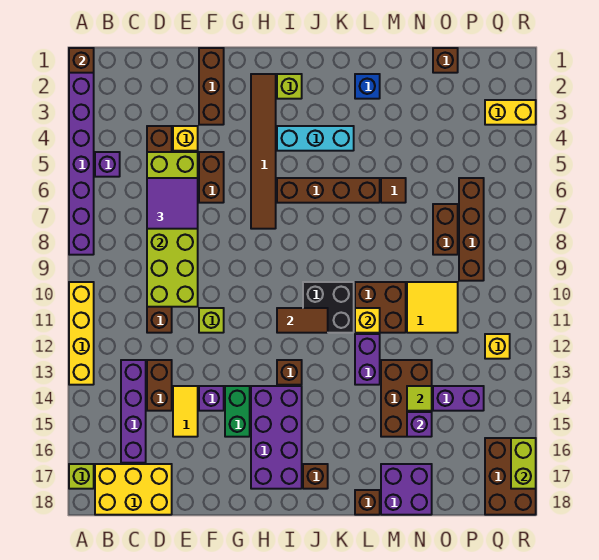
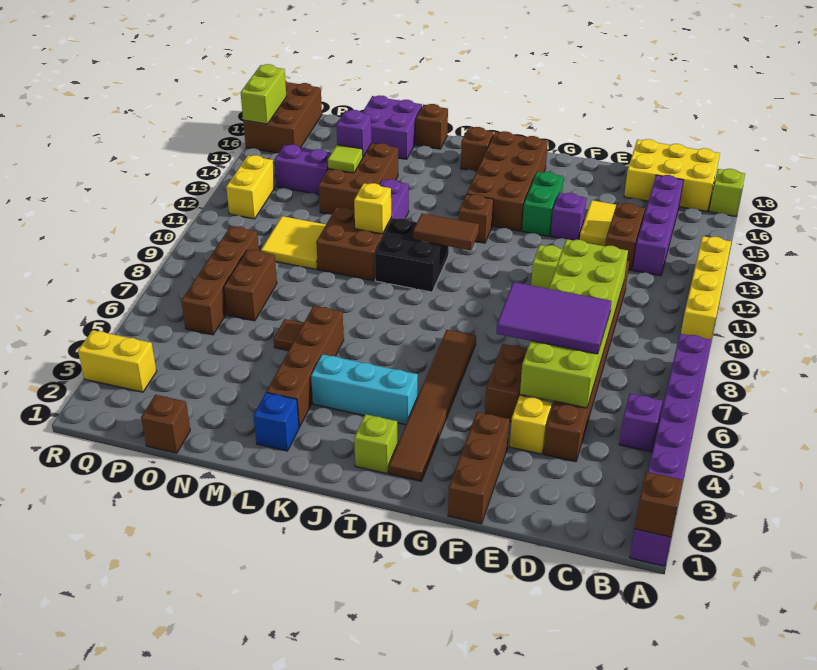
purple tile D6:E7 level 3 -> purple tile D6:F7 level 3
purple brick H14:I17 level 1 -> brown brick H14:I17 level 1
brown brick I6:L6 level 1 -> brown brick L3:L6 level 1
yellow brick Q12 level 1 -> yellow brick Q12:Q13 level 1

